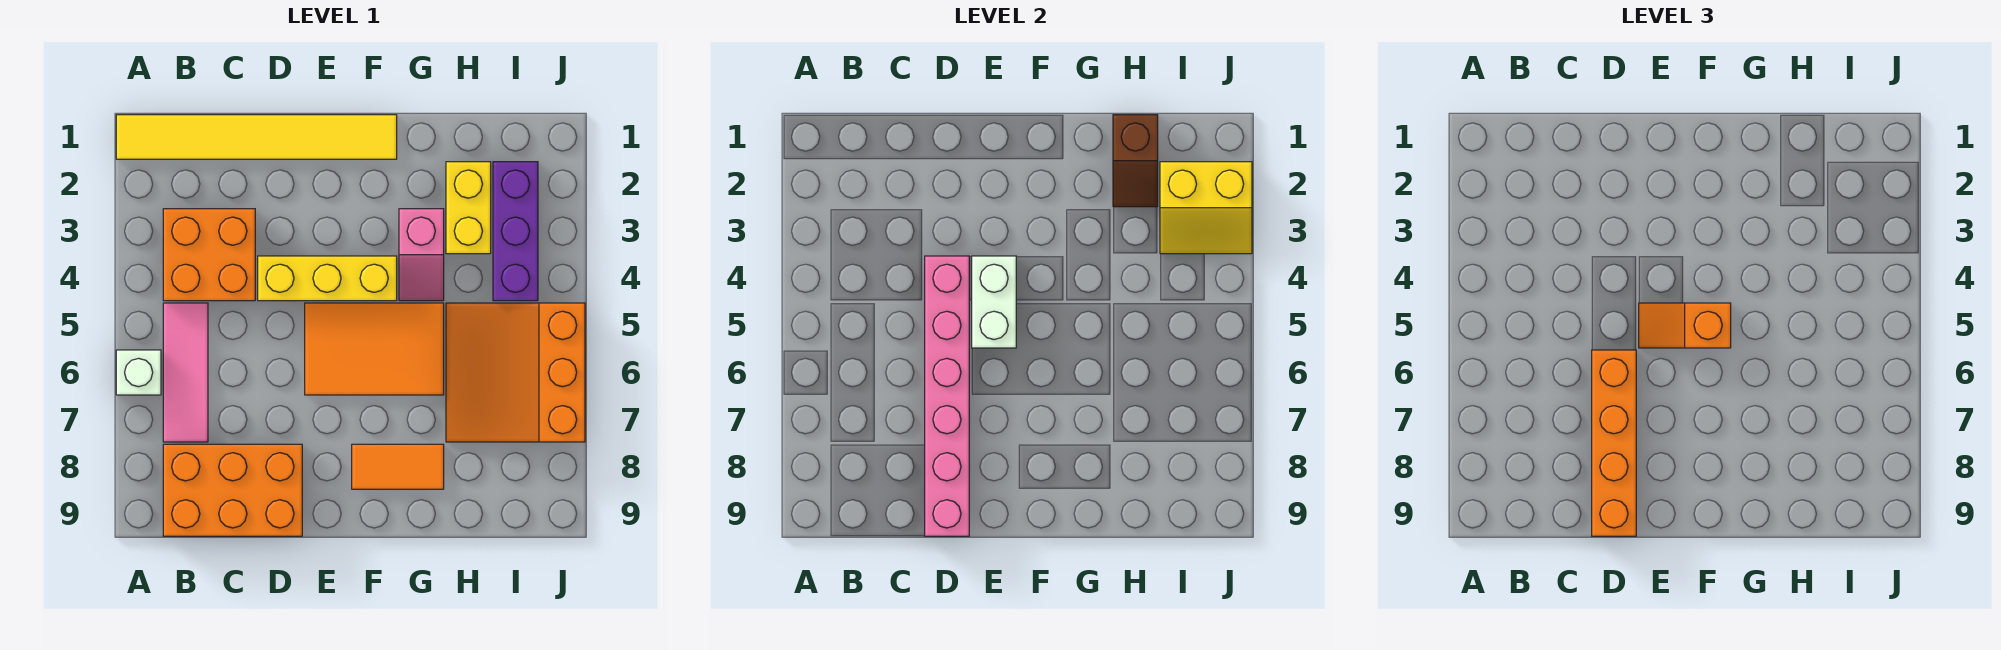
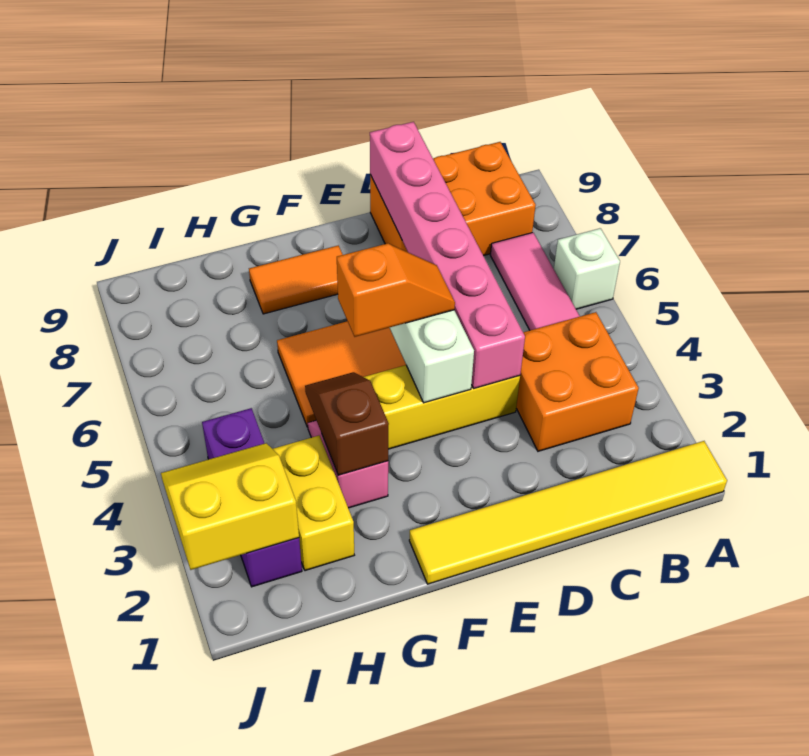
orange brick D6:D9 level 3 -> none
brown slope H1:H2 level 2 top 1 -> brown slope G3:G4 level 2 top 3
orange slope H5:J7 level 1 top J -> none

